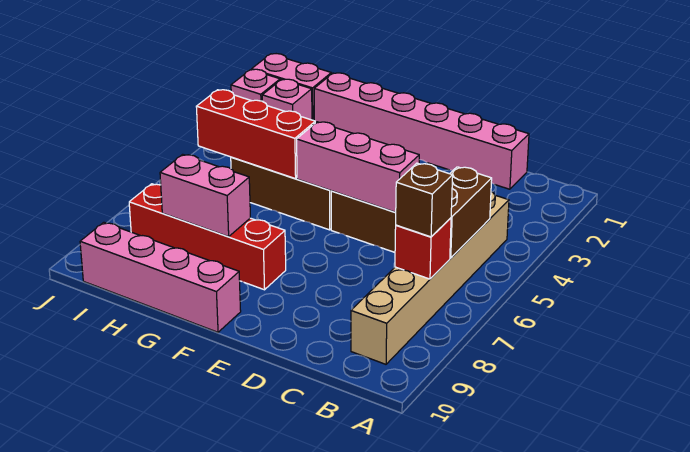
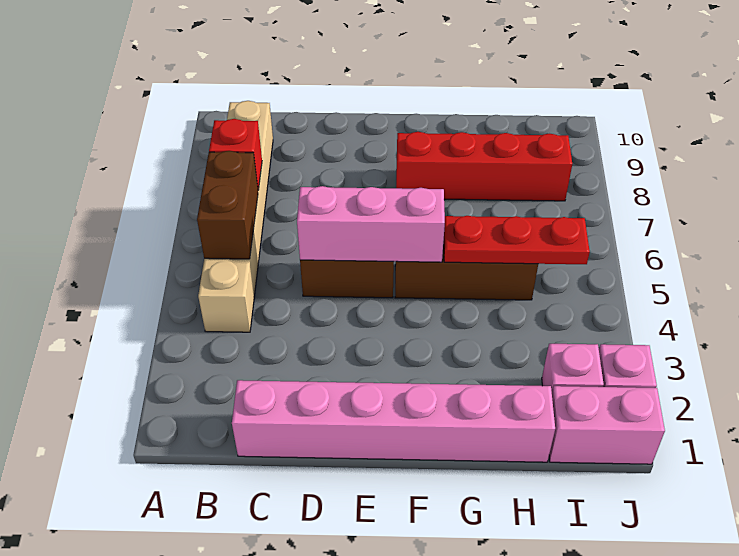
brown brick B7 level 3 -> none
pink brick F10:I10 level 1 -> none
red brick G5:I5 level 2 -> red plate G5:I5 level 2
pink brick G8:H8 level 2 -> none

